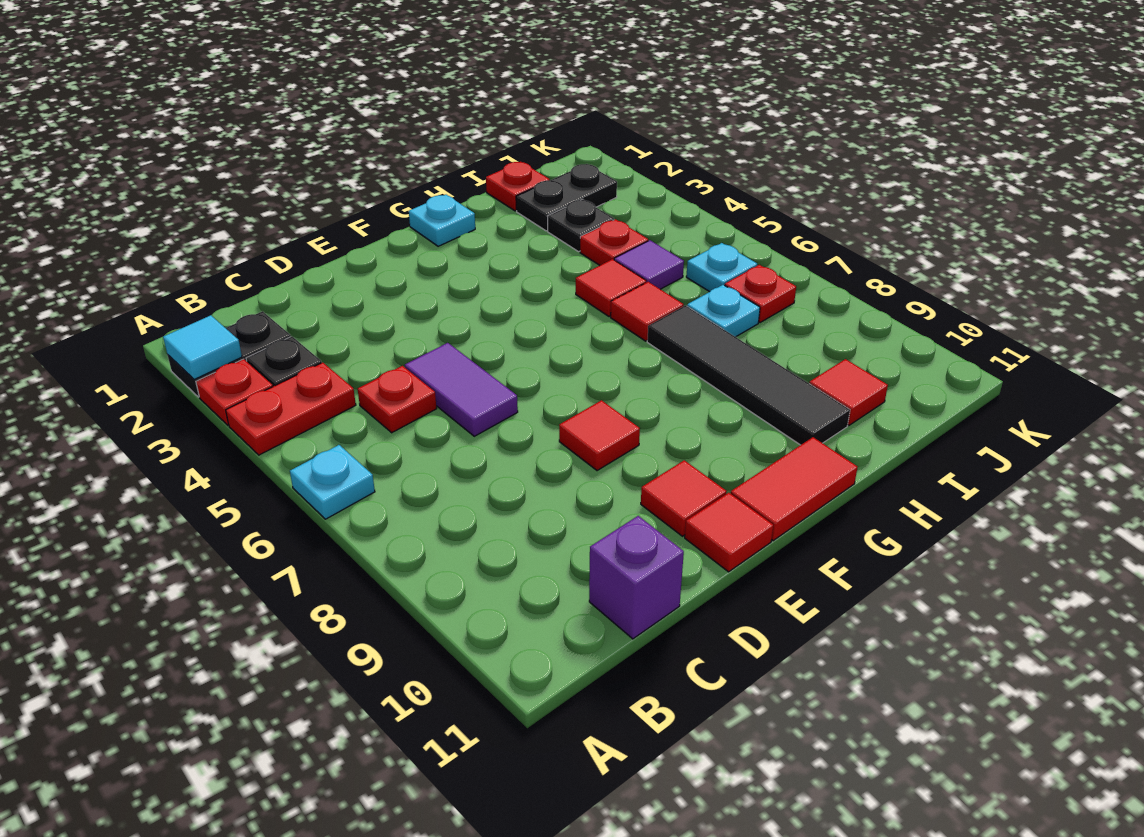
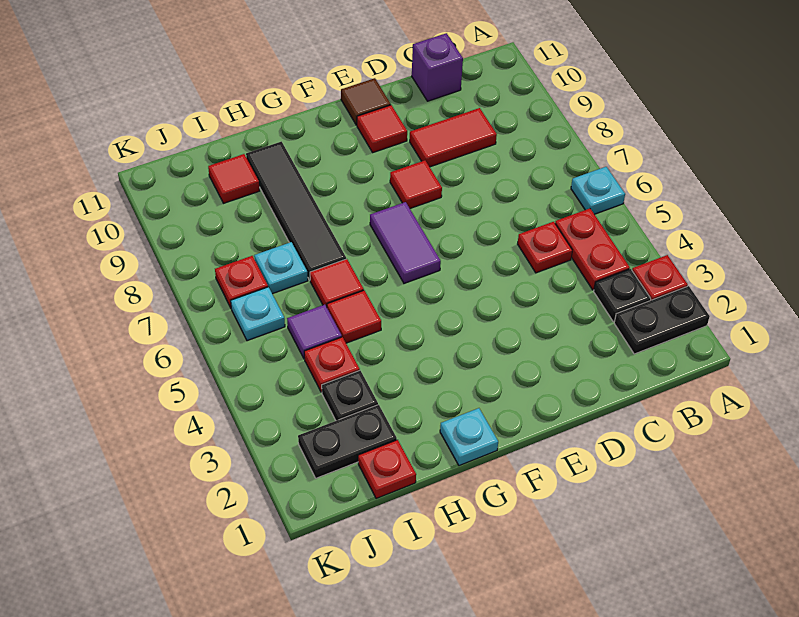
cyan tile A2 level 2 -> none
red plate A4:B4 level 1 -> red plate B4:B5 level 1
purple tile D5:D6 level 1 -> purple tile F6:F7 level 1
red tile E11 level 1 -> brown tile E11 level 1
red tile F11:G11 level 1 -> red tile C9:D9 level 1

